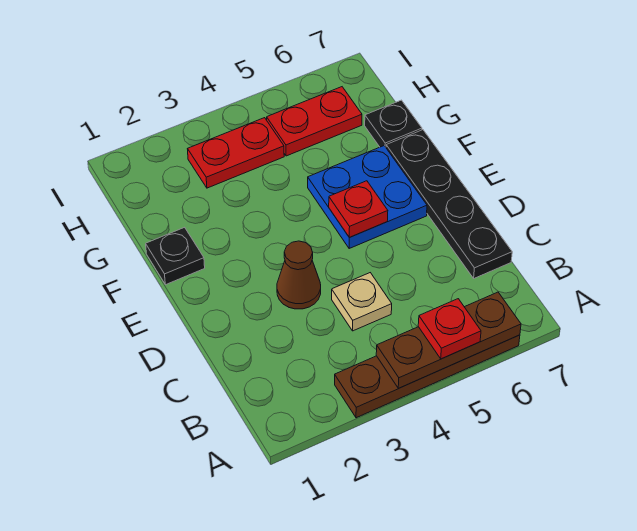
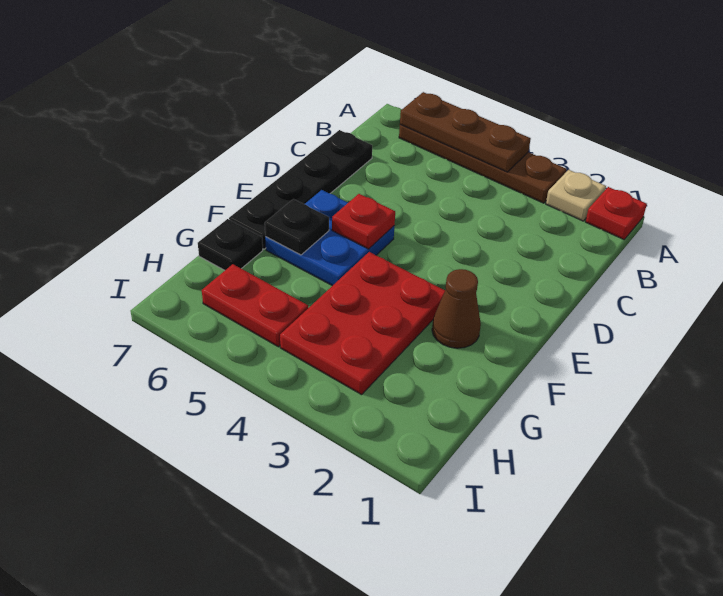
red plate A5 level 3 -> red plate A1 level 1
tan plate C4 level 1 -> tan plate A2 level 1
brown cone D3 level 1 -> brown cone F2 level 1
black plate F1 level 1 -> black plate F6 level 2
red plate H3:H4 level 1 -> red plate F3:H4 level 1

